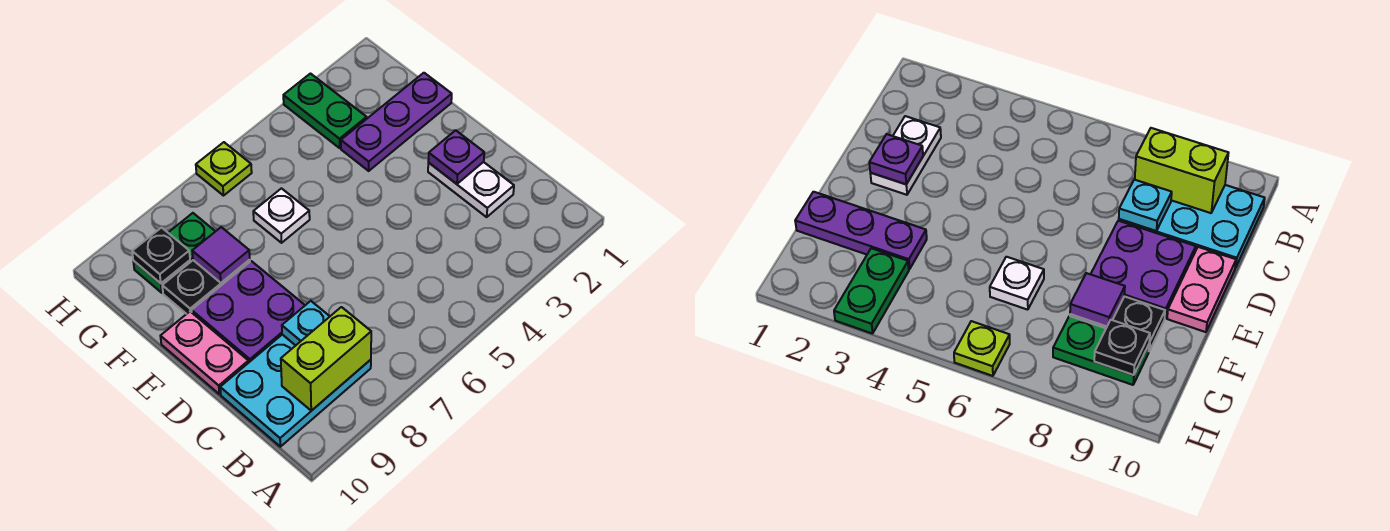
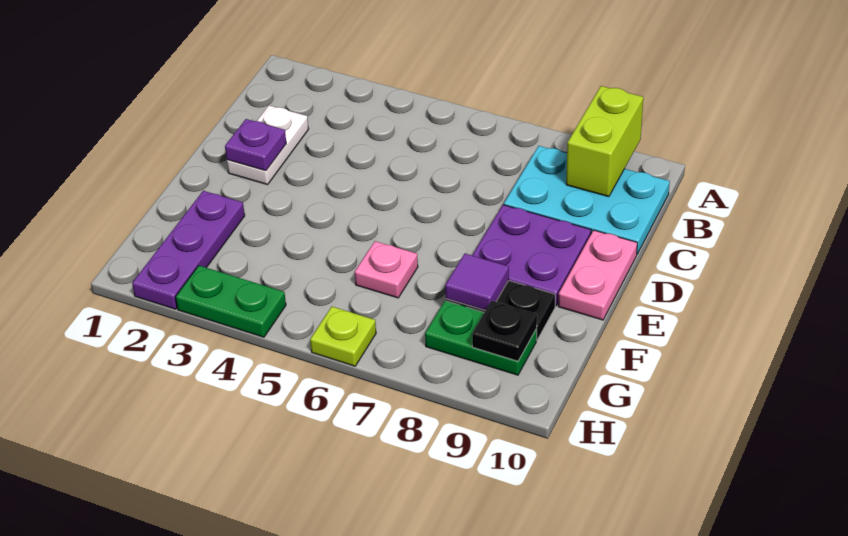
lime brick B8:B9 level 2 -> lime brick A9:B9 level 2
cyan plate C8 level 2 -> none
purple plate F1:F3 level 1 -> purple plate F2:H2 level 1
white plate F6 level 1 -> pink plate F6 level 1
green plate G3:H3 level 1 -> green plate H3:H4 level 1

